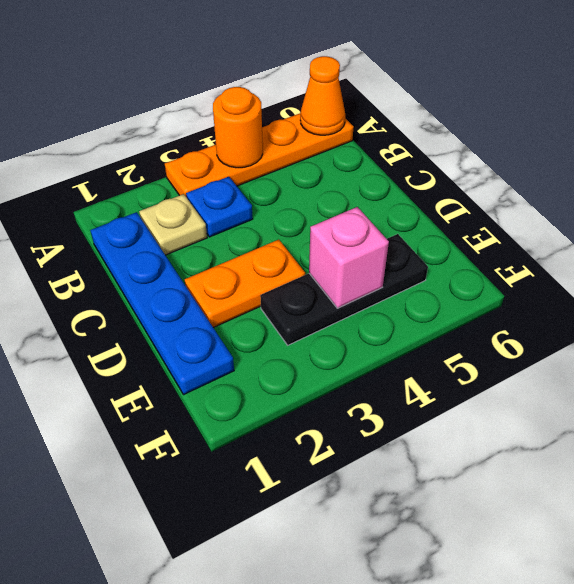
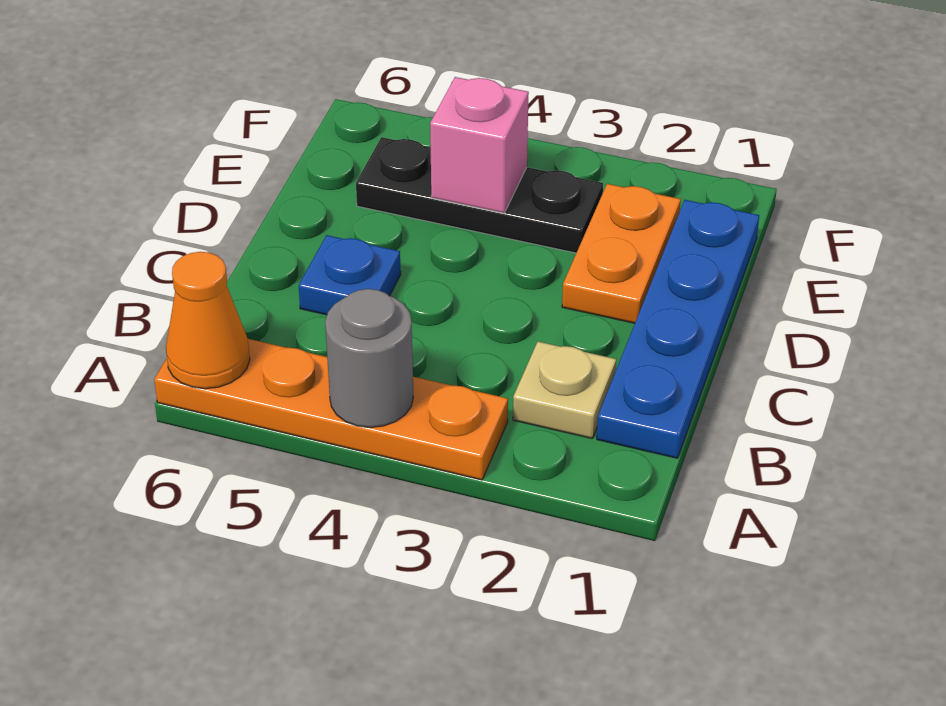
orange round brick A4 level 2 -> grey round brick A4 level 2
blue plate B3 level 1 -> blue plate C5 level 1
orange plate D2:D3 level 1 -> orange plate D2:E2 level 1

